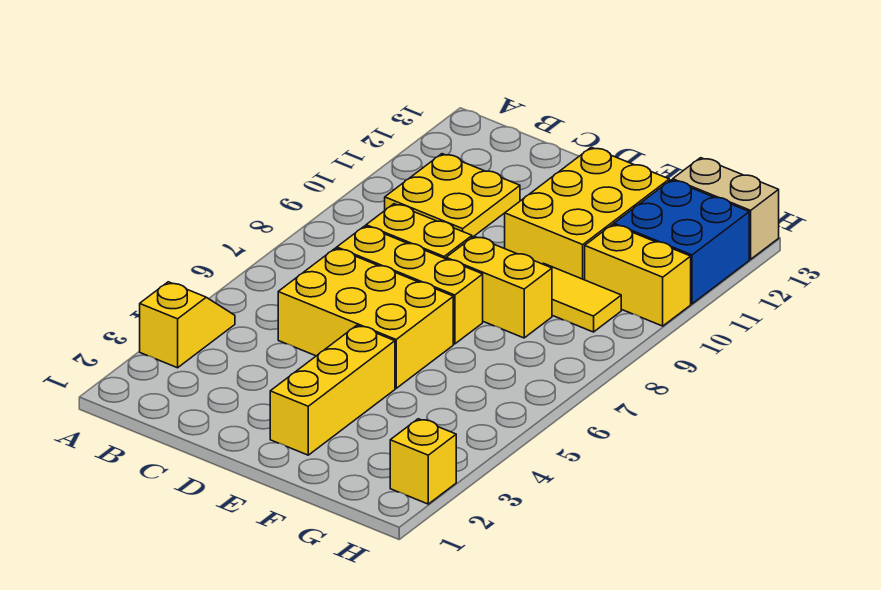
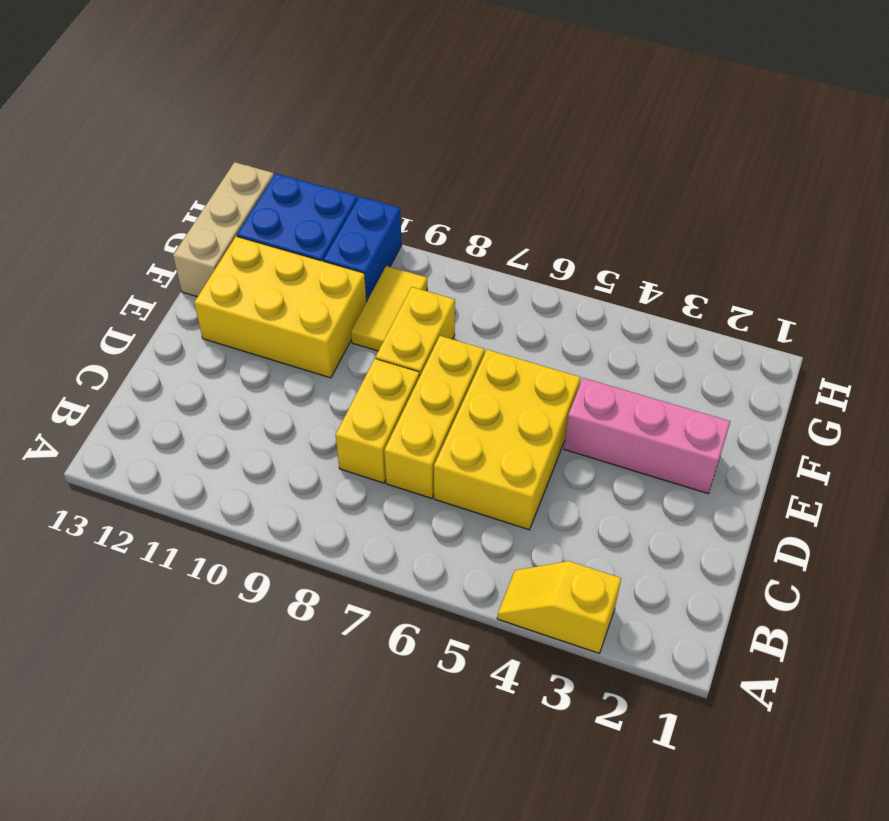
yellow plate B10:C11 level 1 -> none
yellow brick E2:E4 level 1 -> pink brick E2:E4 level 1
yellow brick G10:H10 level 1 -> blue brick G10:H10 level 1
tan brick G13:H13 level 1 -> tan brick F13:H13 level 1
yellow brick H2 level 1 -> none

